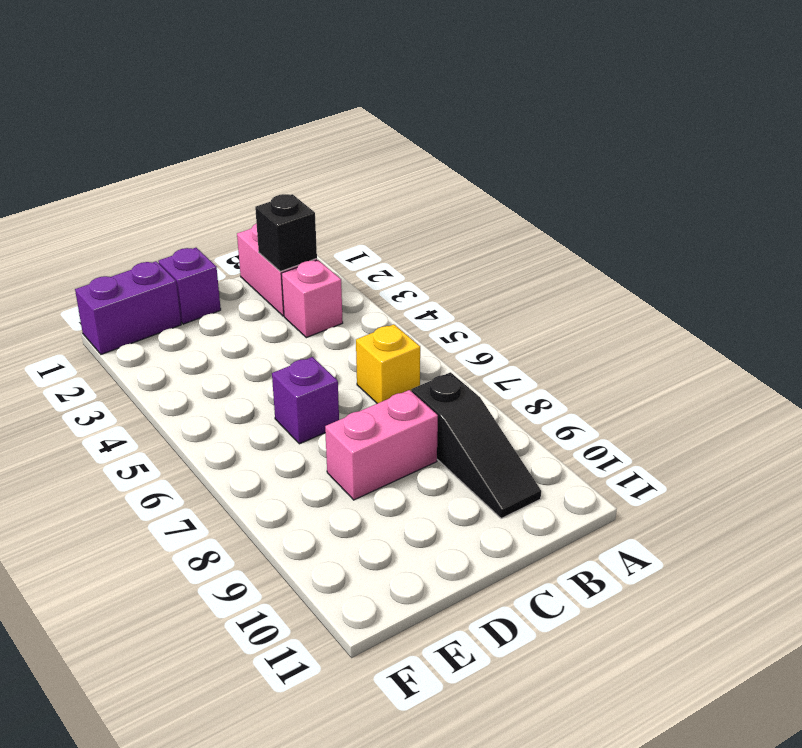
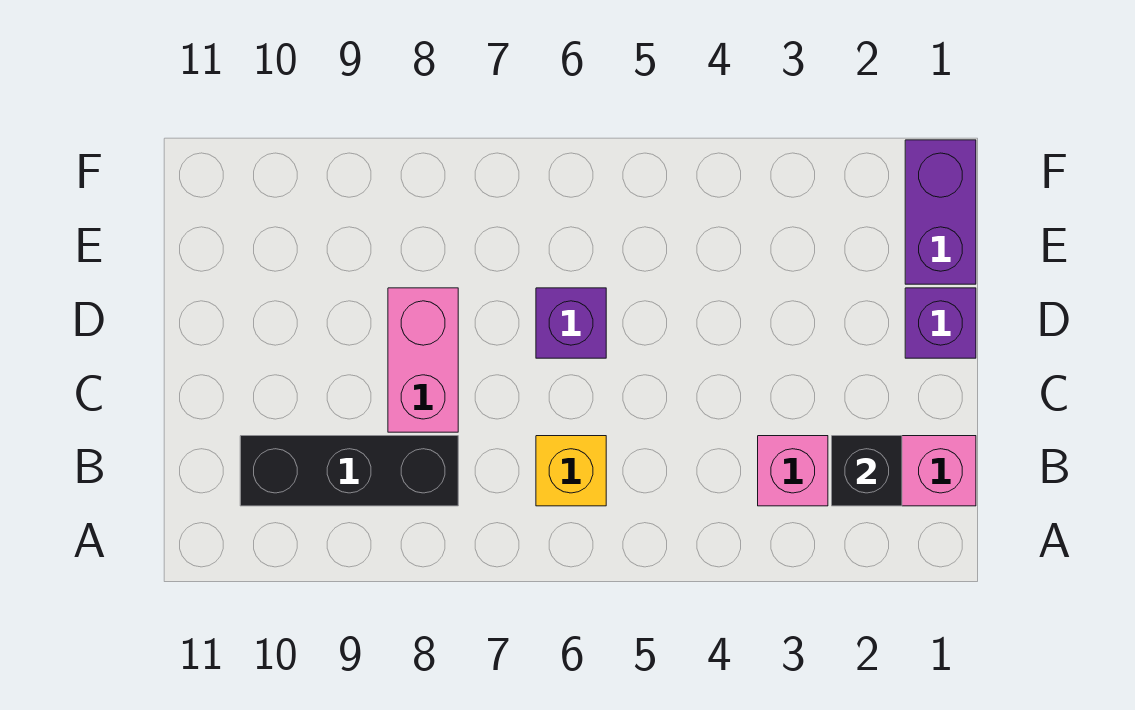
black slope B8:B10 level 1 top 8 -> black brick B8:B10 level 1

